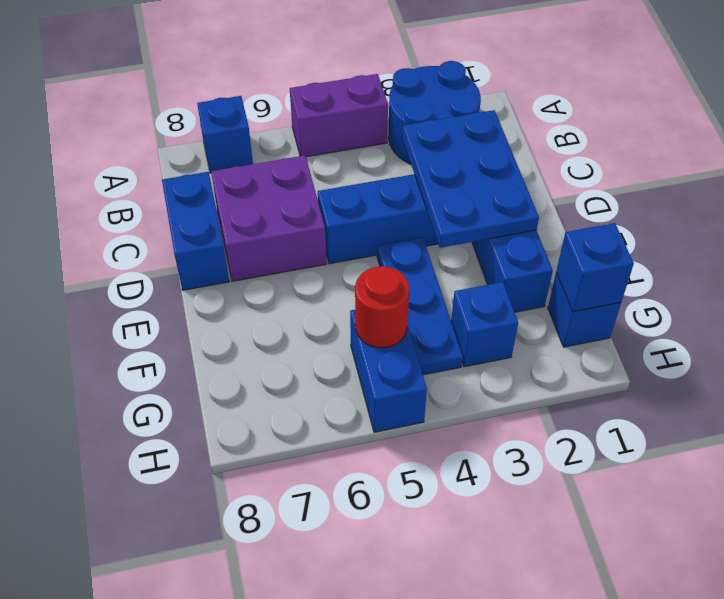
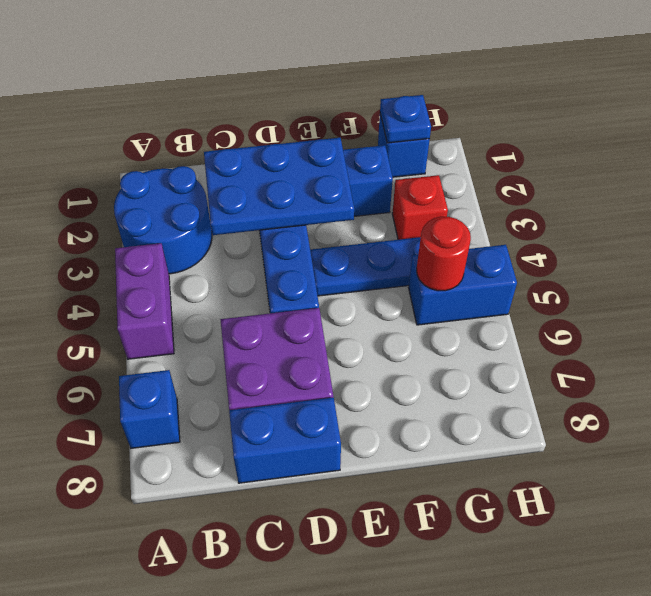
blue brick G1 level 2 -> blue plate G1 level 2
blue brick G3 level 1 -> red brick G3 level 1

